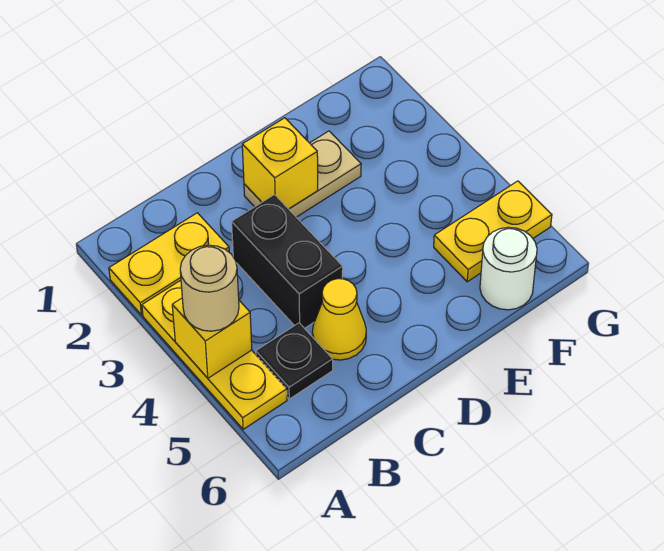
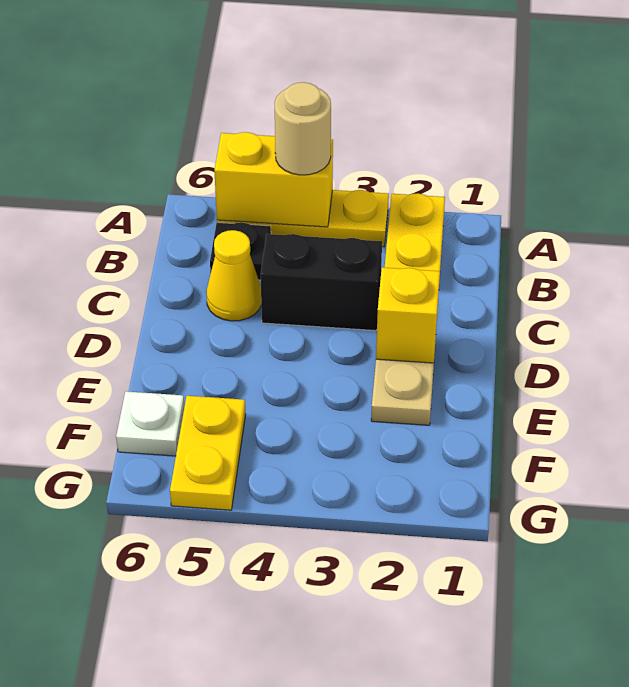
yellow brick A4 level 2 -> yellow brick A4:A5 level 2
white round brick F6 level 1 -> white plate F6 level 1

